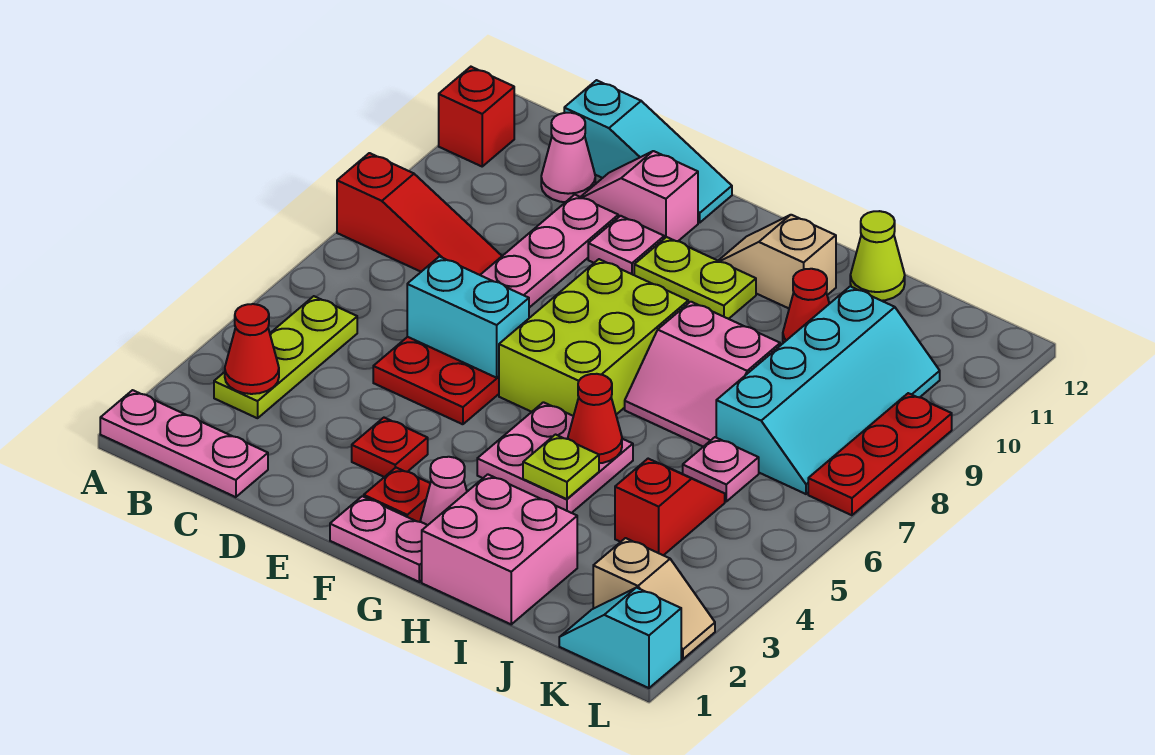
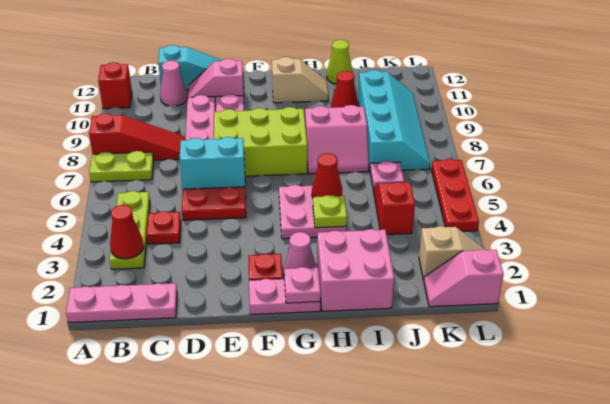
red plate E3 level 1 -> red plate C4 level 1
lime brick F6:G8 level 1 -> lime brick E7:G8 level 1
lime plate F10:G10 level 1 -> lime plate A7:B7 level 1
none -> pink plate G1 level 2
tan slope G11:H11 level 1 top H -> tan slope G11:H11 level 1 top G
cyan slope K1:L1 level 1 top L -> pink slope K1:L1 level 1 top L
red plate L7:L9 level 1 -> red plate L4:L6 level 1

